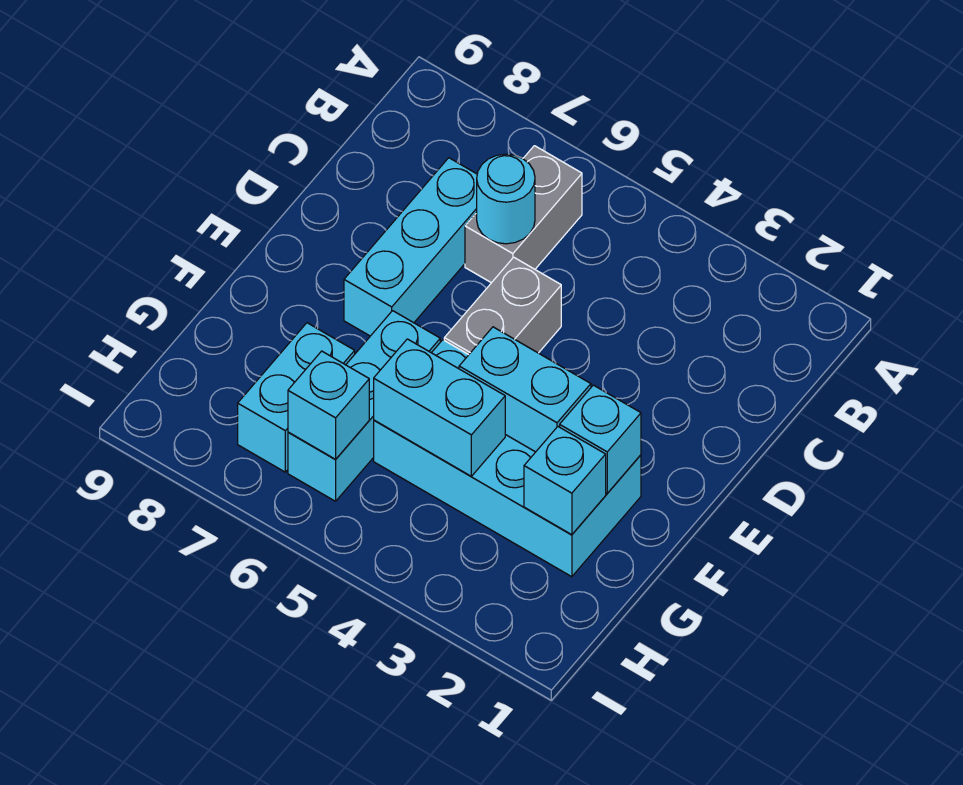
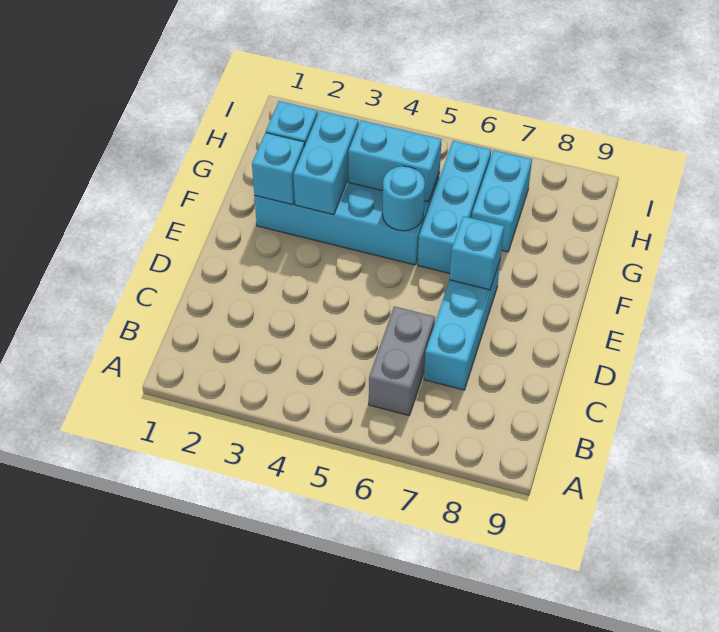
cyan round brick C6 level 2 -> cyan round brick F5 level 2
grey brick D5:E5 level 1 -> none
cyan brick F3:F4 level 2 -> cyan brick F3:G3 level 2
cyan brick H6 level 2 -> cyan brick E7 level 2

